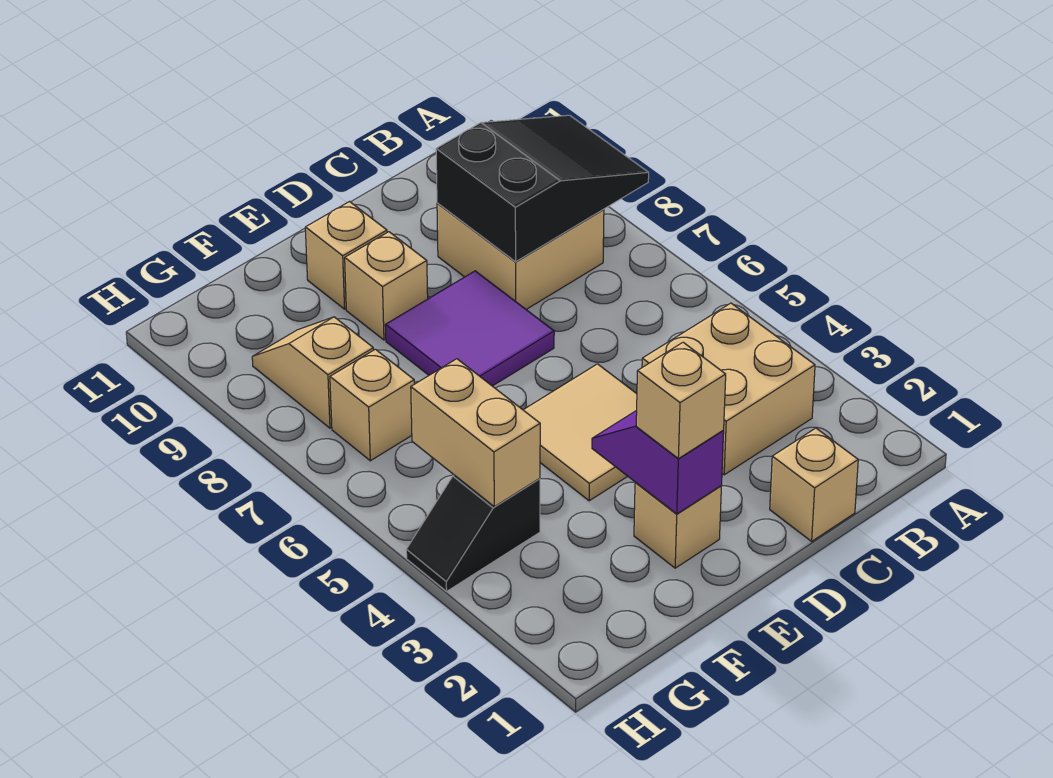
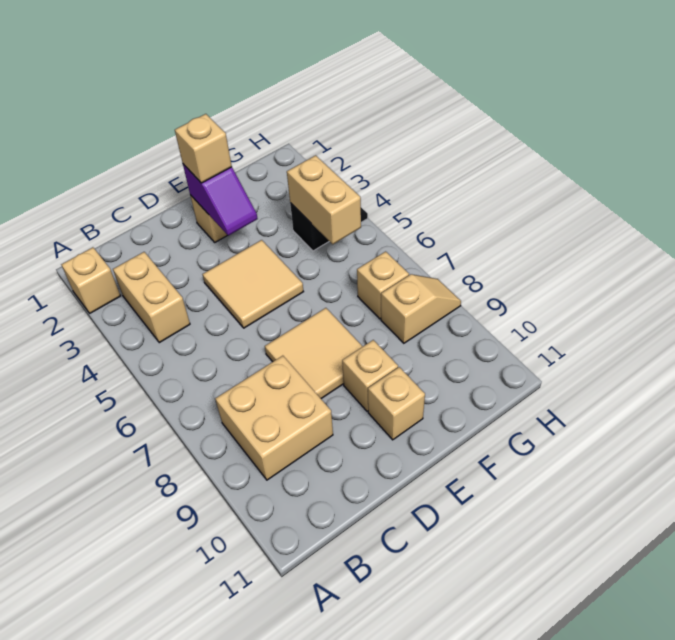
black slope A8:C9 level 2 top C -> none
tan brick B3:C4 level 1 -> tan brick B3:B4 level 1
tan brick C1 level 1 -> tan brick A2 level 1
purple tile D7:E8 level 1 -> tan tile D7:E8 level 1
tan slope G8:G9 level 1 top 8 -> tan slope G8:H8 level 1 top G

